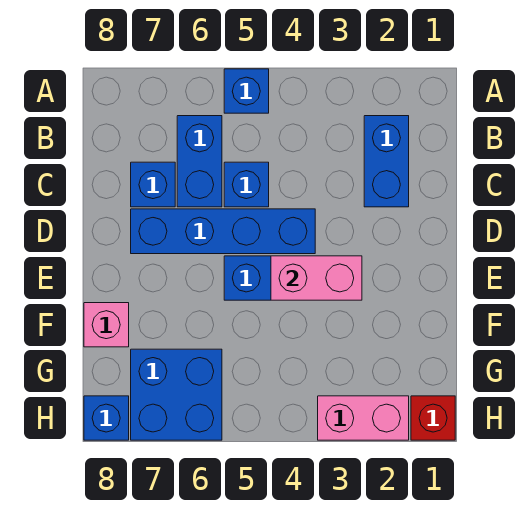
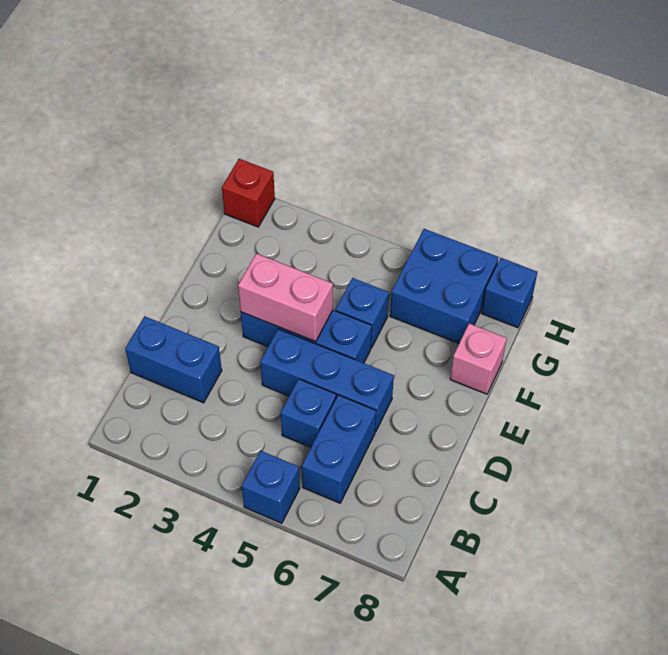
blue brick B2:C2 level 1 -> blue brick C1:C2 level 1
blue brick C7 level 1 -> blue brick F5 level 1
blue brick D4:D7 level 1 -> blue brick D4:D6 level 1
pink brick H2:H3 level 1 -> none

